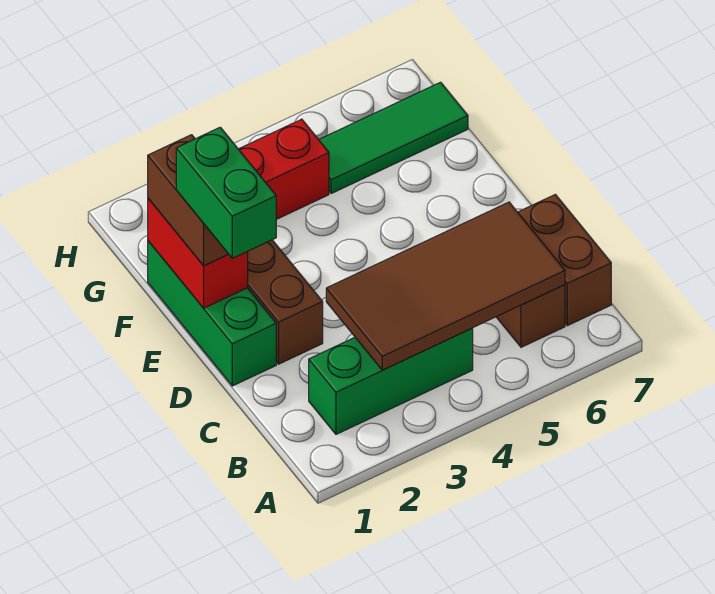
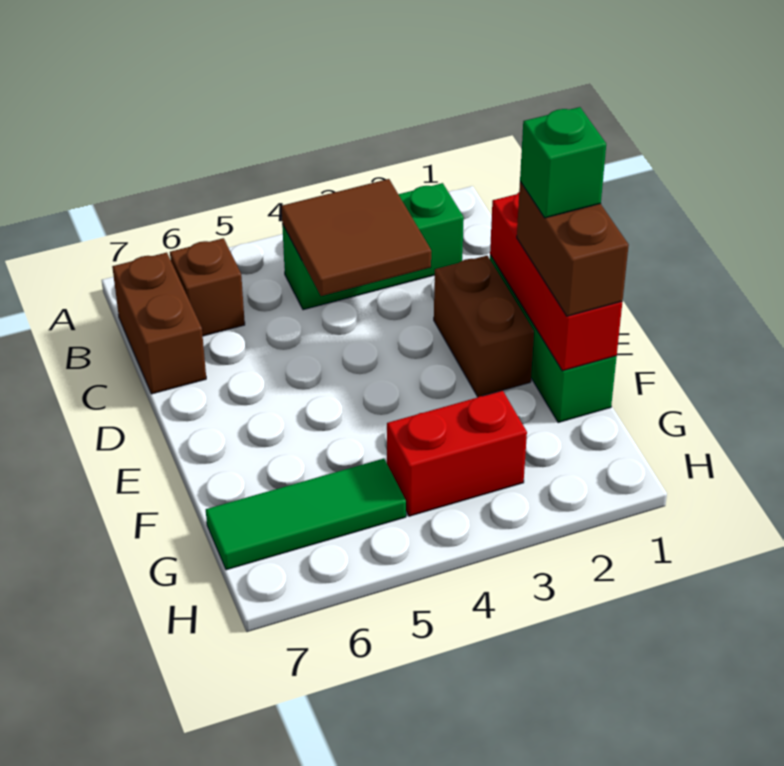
brown tile B3:C6 level 2 -> brown tile B3:C4 level 2
green brick D1:E1 level 4 -> green brick E1 level 4
red brick E1:F1 level 2 -> red brick D1:F1 level 2

